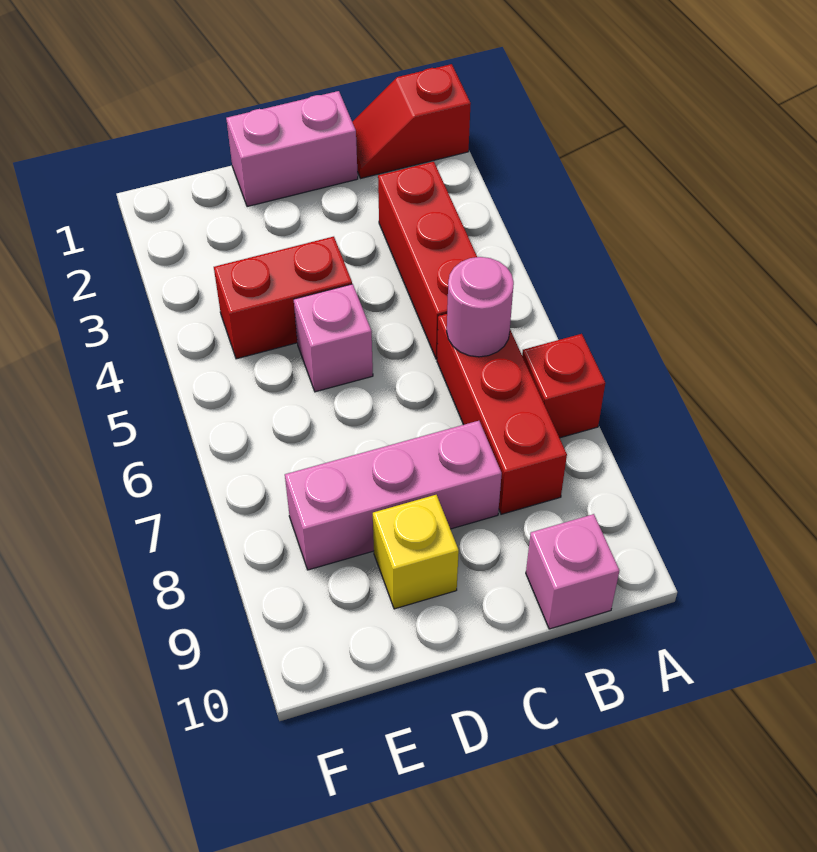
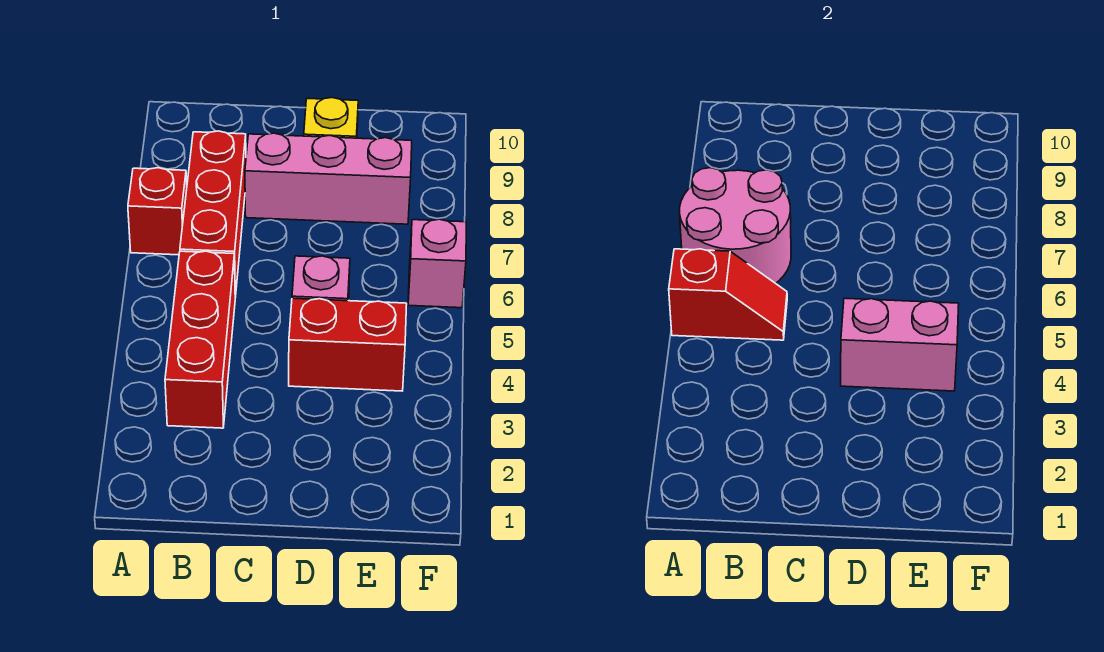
red slope A1:B1 level 1 top A -> red slope A5:B5 level 2 top A
pink round brick B6 level 2 -> pink round brick A6:B7 level 2
pink brick B10 level 1 -> pink brick F6 level 1
pink brick C1:D1 level 1 -> pink brick D4:E4 level 2

